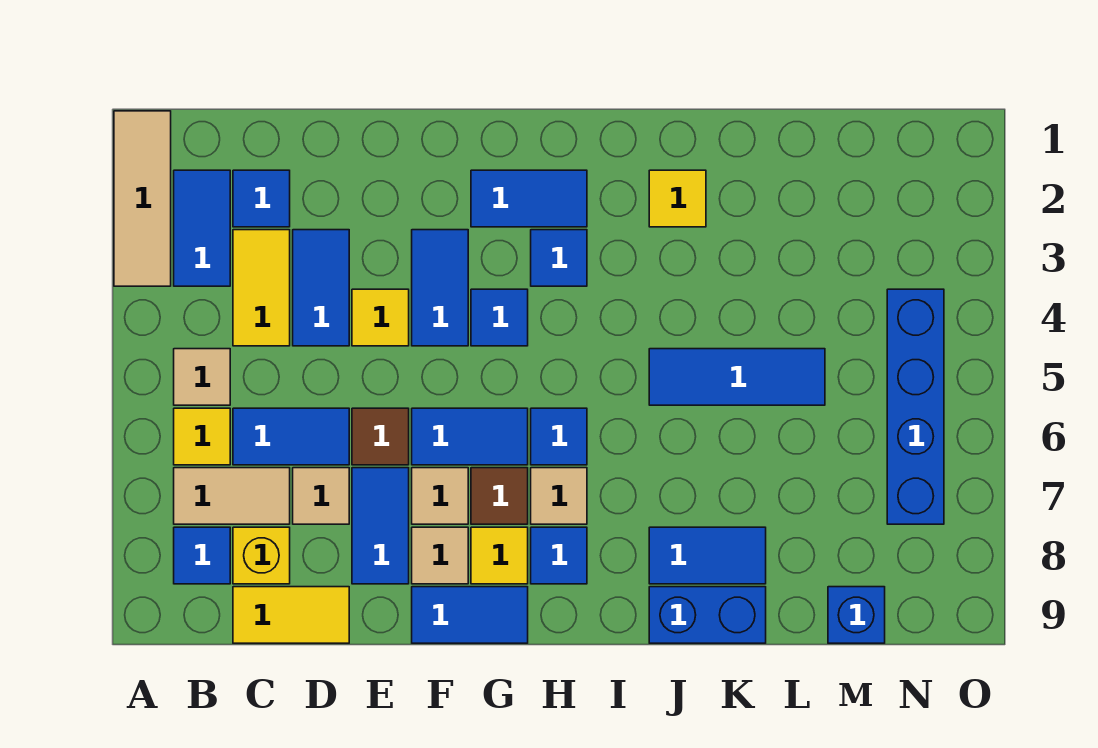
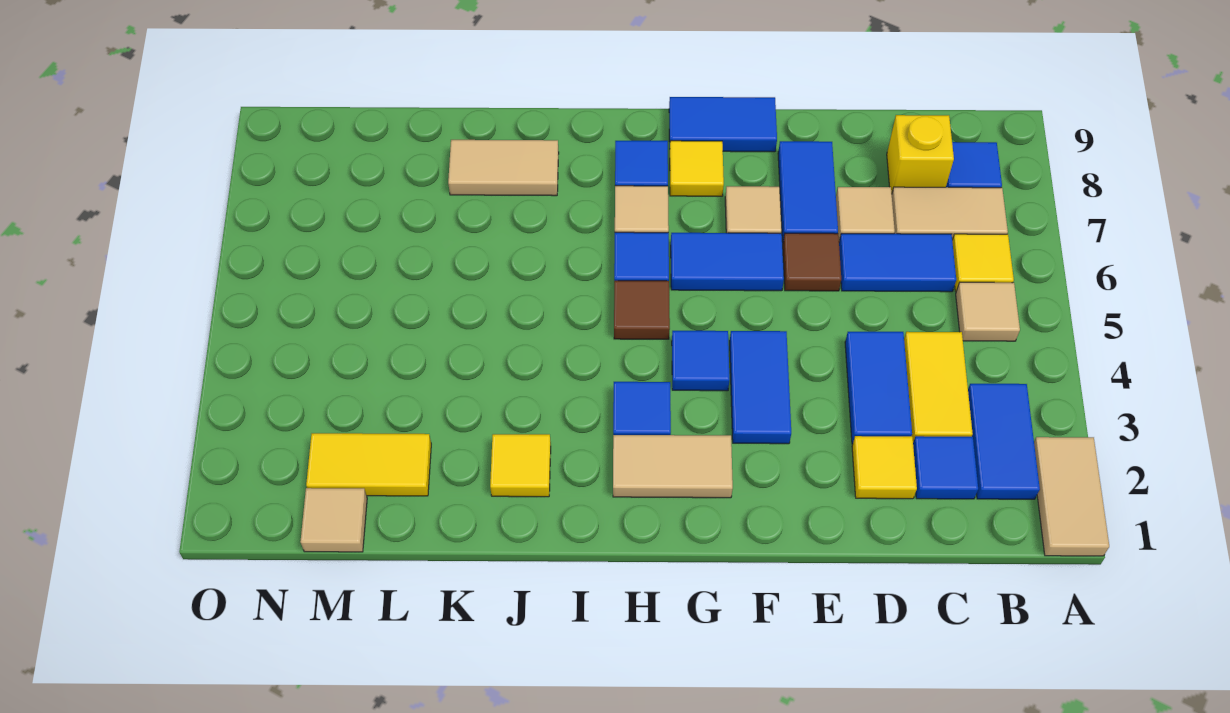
tan tile A1:A3 level 1 -> tan tile A1:A2 level 1
yellow tile C9:D9 level 1 -> yellow tile L2:M2 level 1
yellow tile E4 level 1 -> yellow tile D2 level 1
tan tile F8 level 1 -> tan tile M1 level 1
blue tile G2:H2 level 1 -> tan tile G2:H2 level 1
brown tile G7 level 1 -> brown tile H5 level 1
blue tile J5:L5 level 1 -> none
blue tile J8:K8 level 1 -> tan tile J8:K8 level 1
blue brick J9:K9 level 1 -> none
blue brick M9 level 1 -> none
blue brick N4:N7 level 1 -> none

